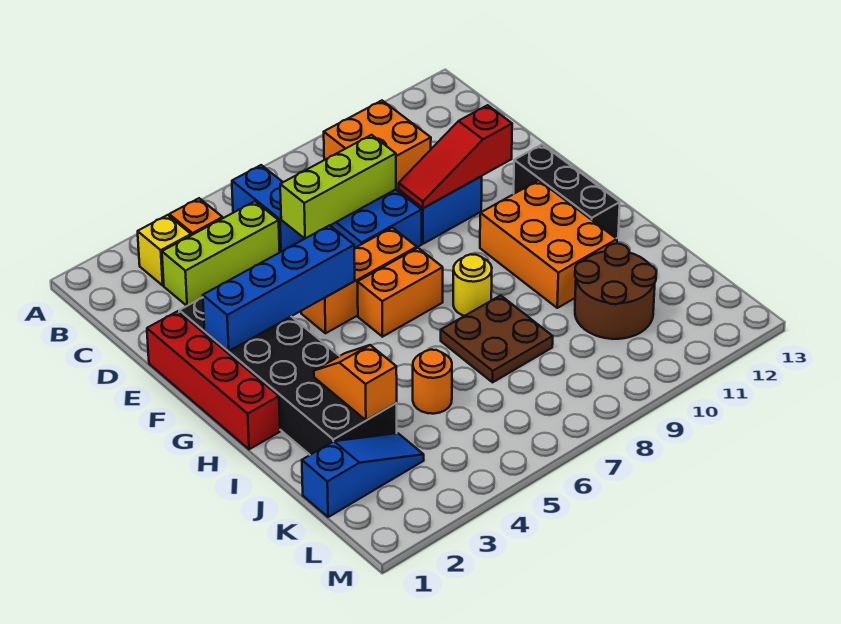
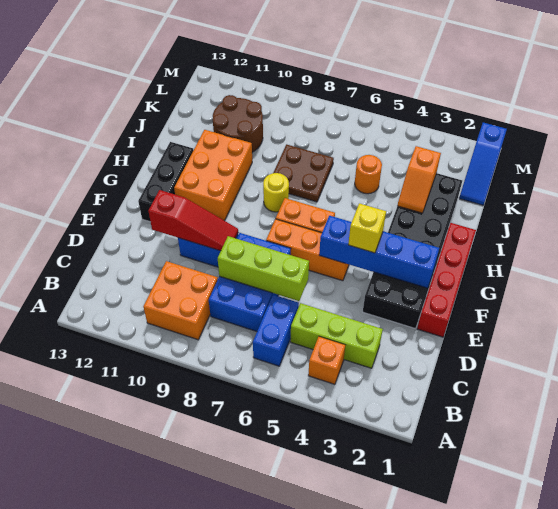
yellow brick B3 level 1 -> yellow brick F4 level 3
blue slope K1:K3 level 1 top 1 -> blue slope K1:M1 level 1 top M

